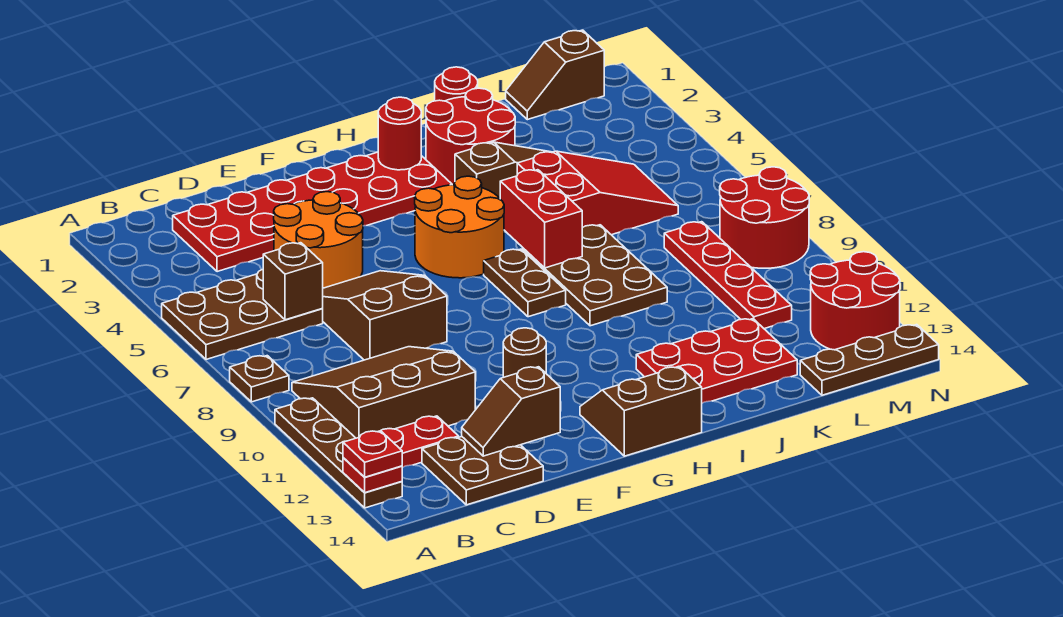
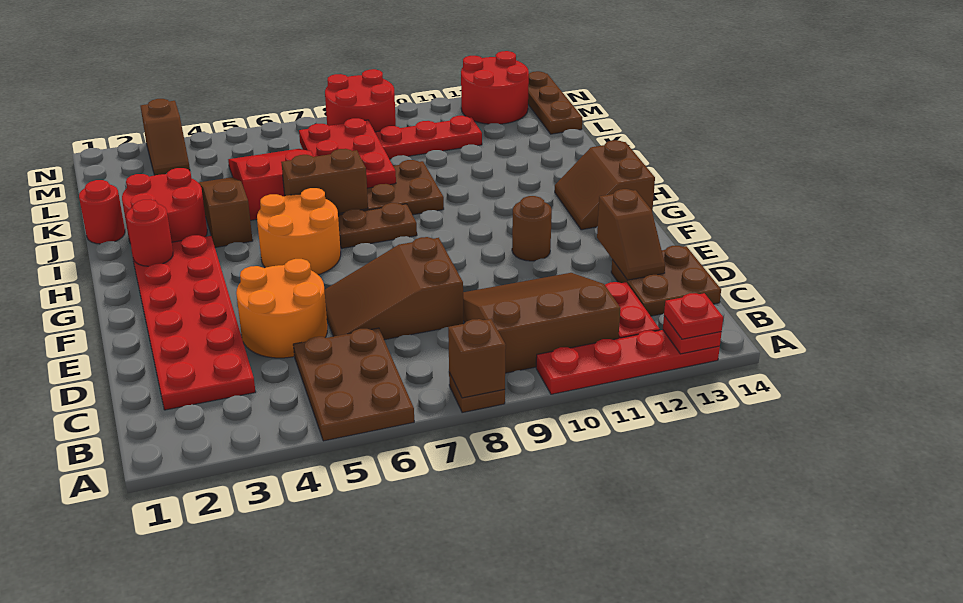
brown plate A10:A13 level 1 -> red plate A10:A13 level 1
brown slope B9:D11 level 1 top 11 -> brown slope B9:D11 level 1 top B
brown brick C6 level 2 -> brown brick A8 level 2
red brick I6:I7 level 2 -> brown brick I6:I7 level 2
red plate I12:K13 level 1 -> red plate J7:L8 level 2
brown slope L1:M1 level 1 top M -> brown slope M3:N3 level 1 top N

